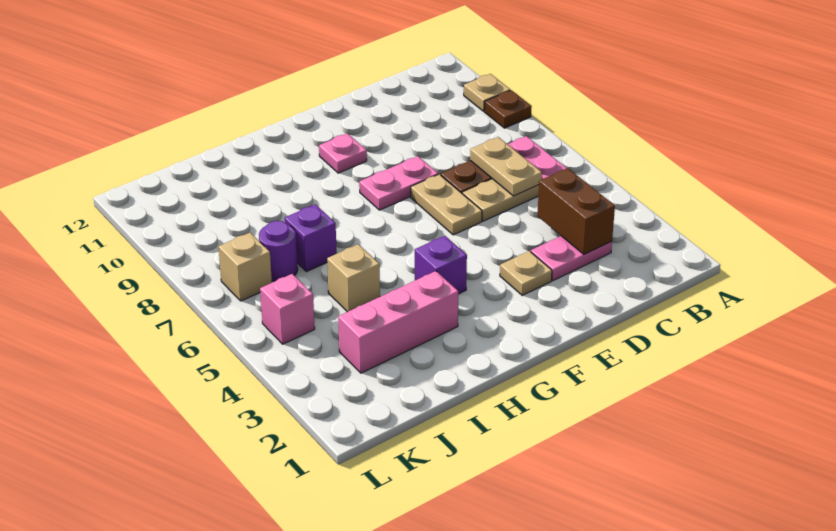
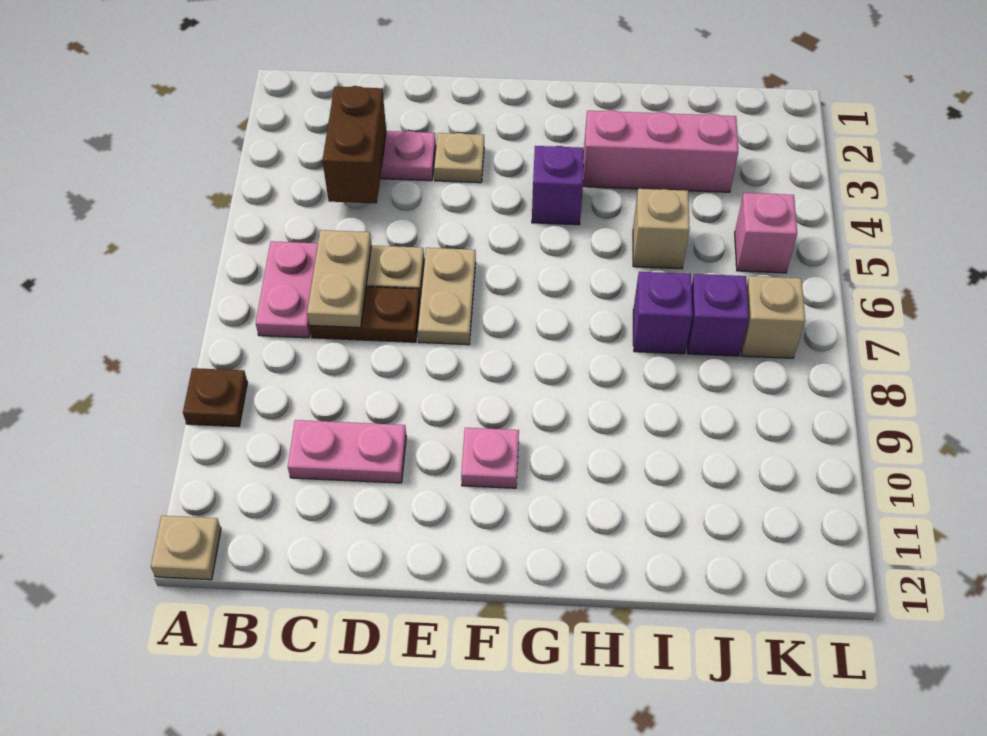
tan plate A10 level 1 -> tan plate A12 level 1
pink plate E8:F8 level 1 -> pink plate C10:D10 level 1
purple round brick J7 level 1 -> purple brick J7 level 1

